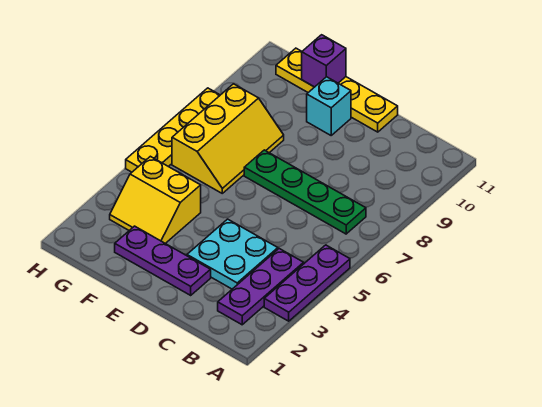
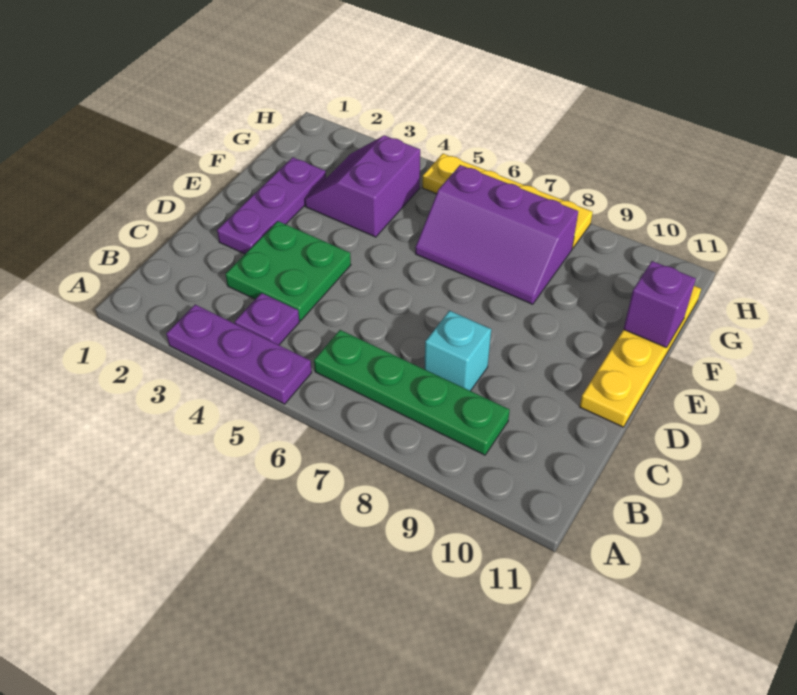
purple plate B2:B4 level 1 -> purple plate B4 level 1
green plate B7:E7 level 1 -> green plate B6:B9 level 1
cyan plate C3:D4 level 1 -> green plate C3:D4 level 1
cyan brick E10 level 1 -> cyan brick C8 level 1
yellow slope F3:G4 level 1 top 4 -> purple slope F3:G4 level 1 top 4
yellow slope F6:G8 level 1 top G -> purple slope F6:G8 level 1 top G

